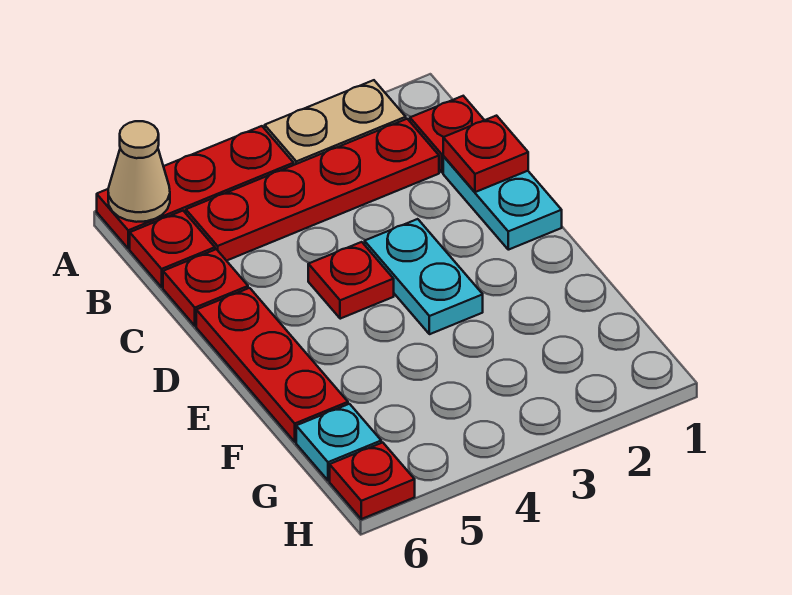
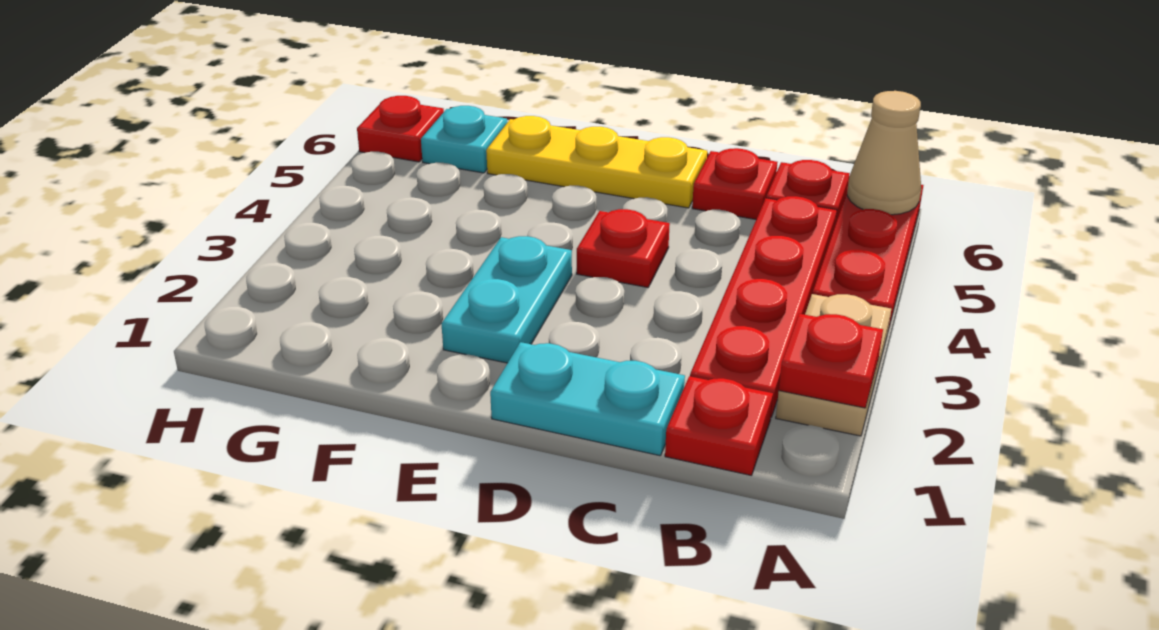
red plate C1 level 2 -> red plate A2 level 2
cyan plate D3:E3 level 1 -> cyan plate E2:E3 level 1
red plate D6:F6 level 1 -> yellow plate D6:F6 level 1

